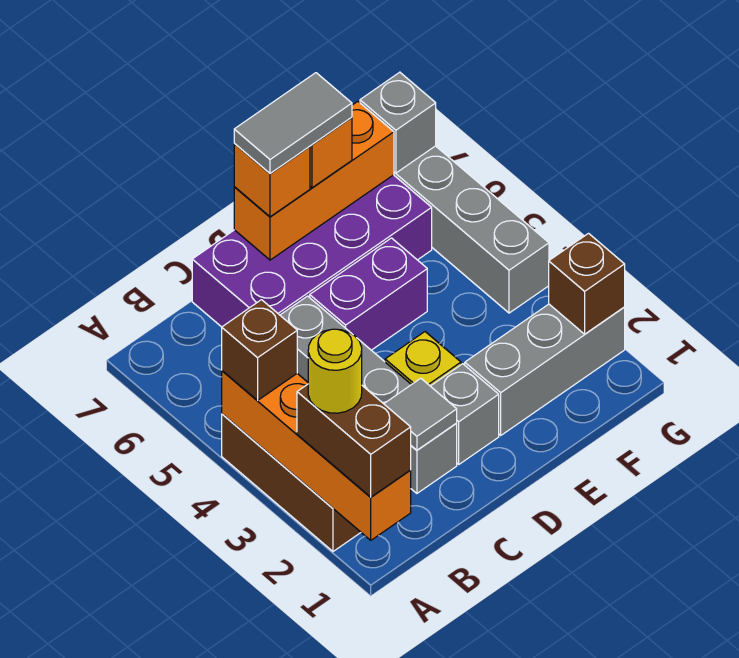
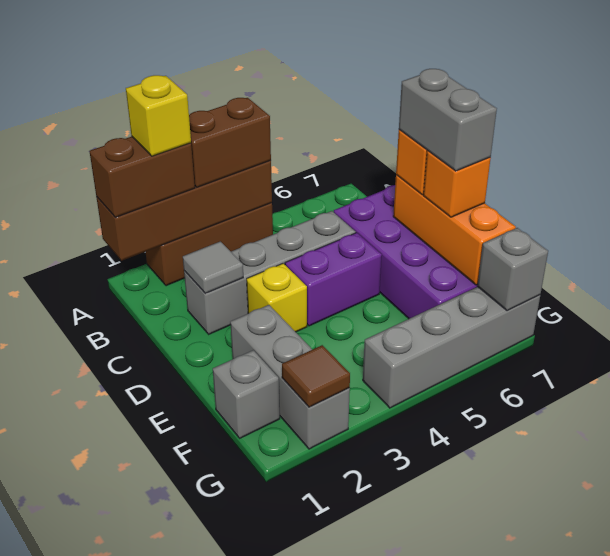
orange brick A1:A4 level 2 -> brown brick A1:A4 level 2
yellow round brick A2 level 4 -> yellow brick A2 level 4
brown brick A4 level 3 -> brown brick A3:A4 level 3
grey brick D2 level 1 -> grey brick F1 level 1
purple brick D5:E5 level 1 -> purple brick D4:D5 level 1
grey tile D7:E7 level 4 -> grey brick D7:E7 level 4
brown brick G2 level 2 -> brown tile G2 level 2

